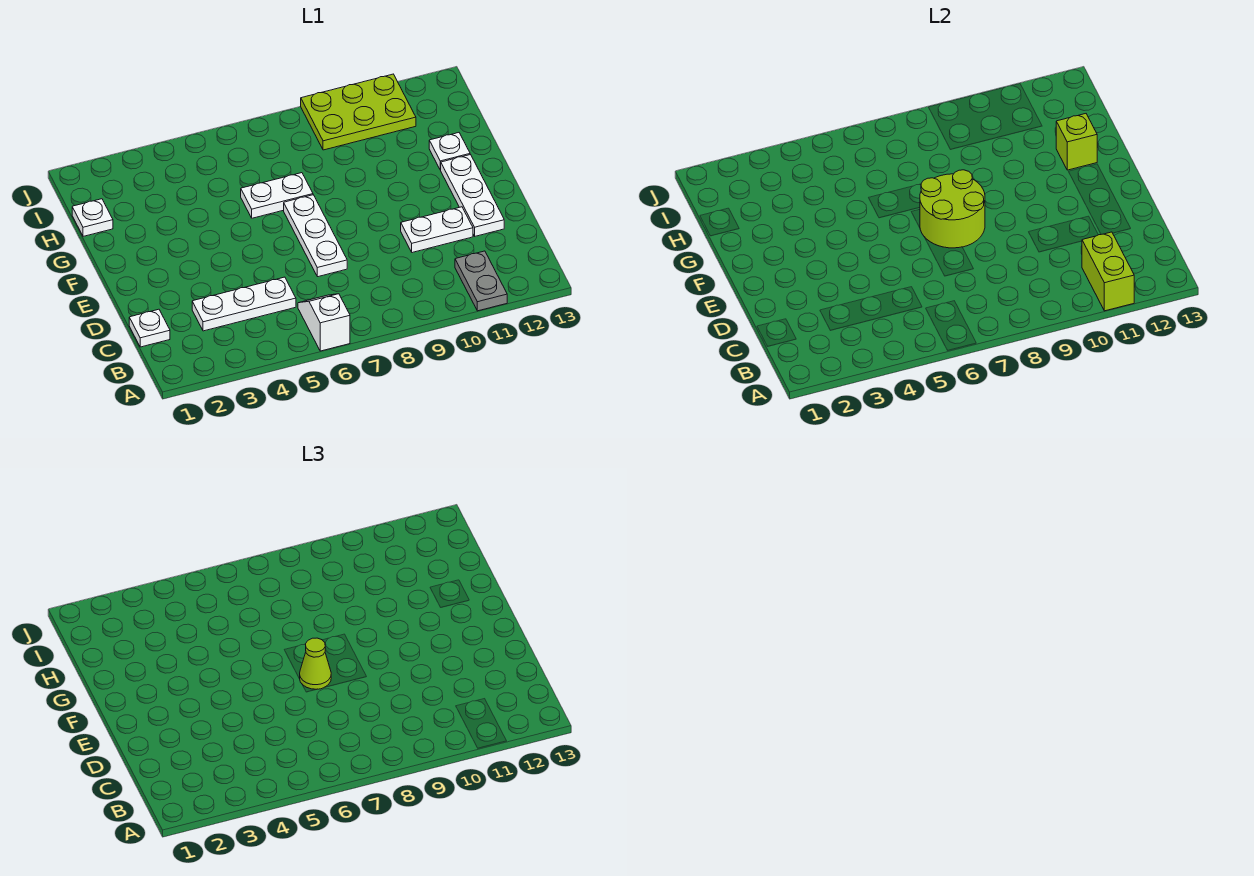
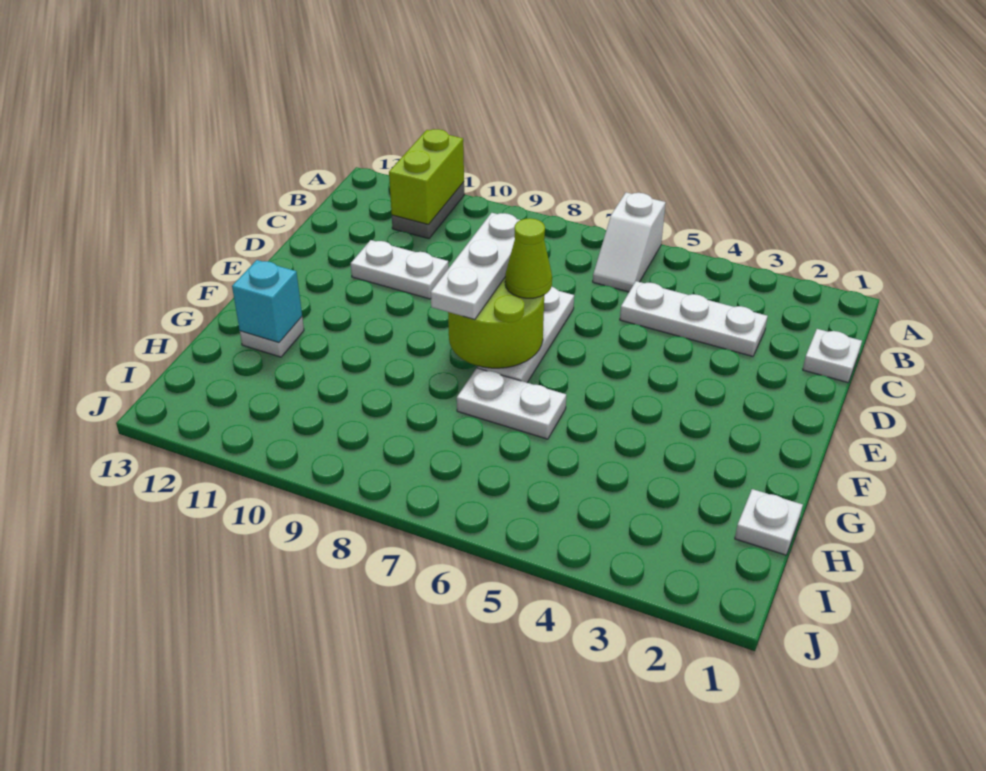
white plate D12:F12 level 1 -> white plate D8:F8 level 3
lime brick G12 level 2 -> cyan brick G12 level 2
lime plate I9:J11 level 1 -> none

